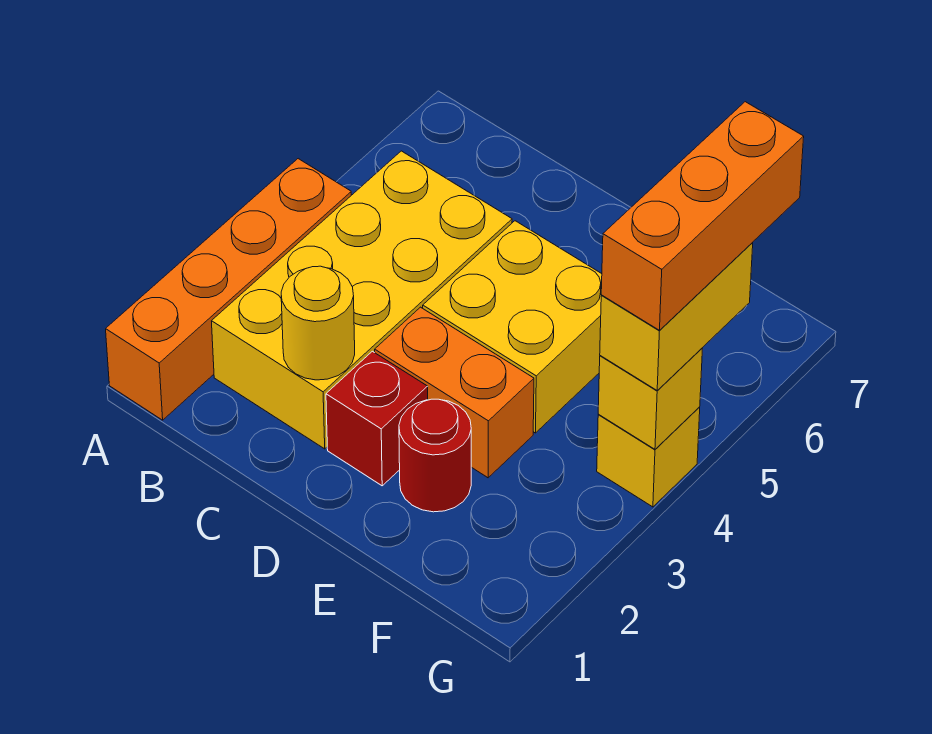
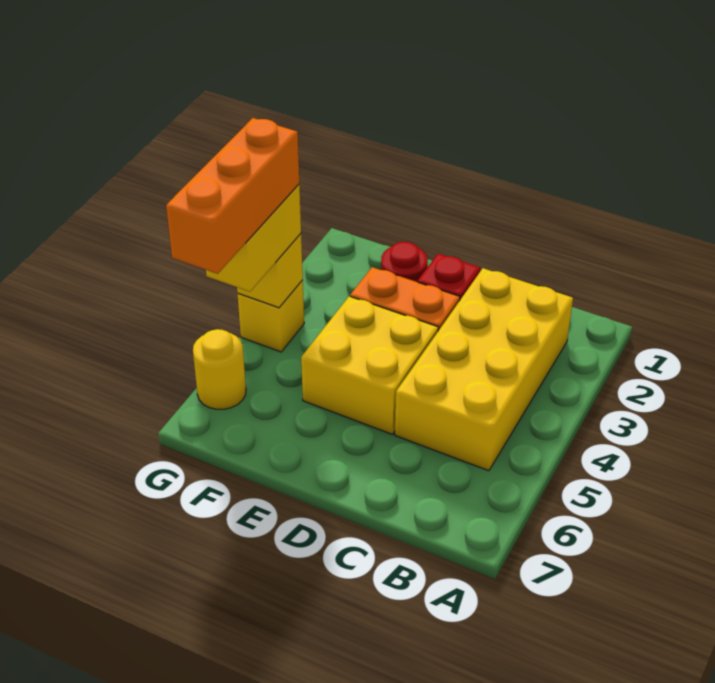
orange brick A1:A4 level 1 -> none
yellow round brick C2 level 2 -> yellow round brick G6 level 1

